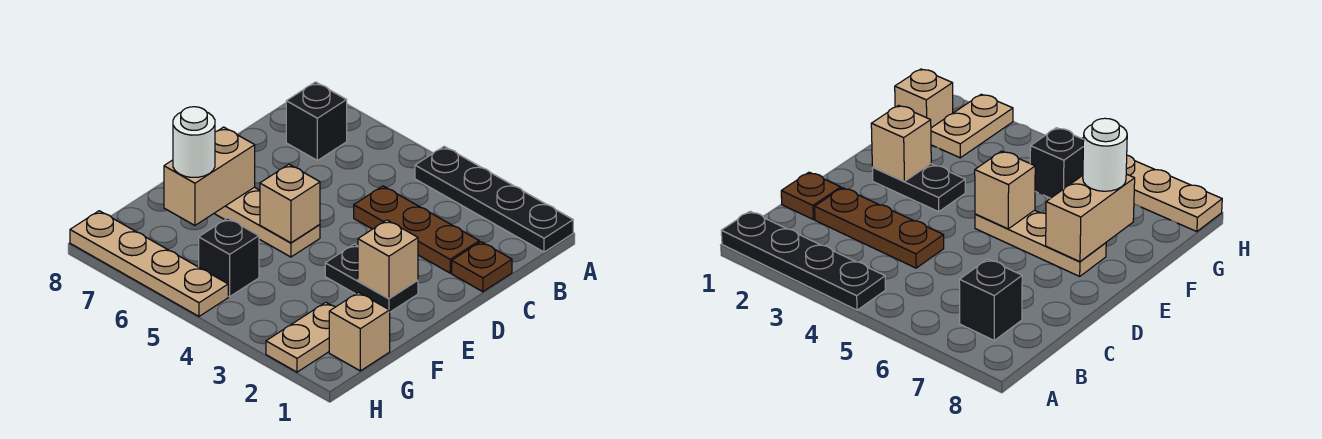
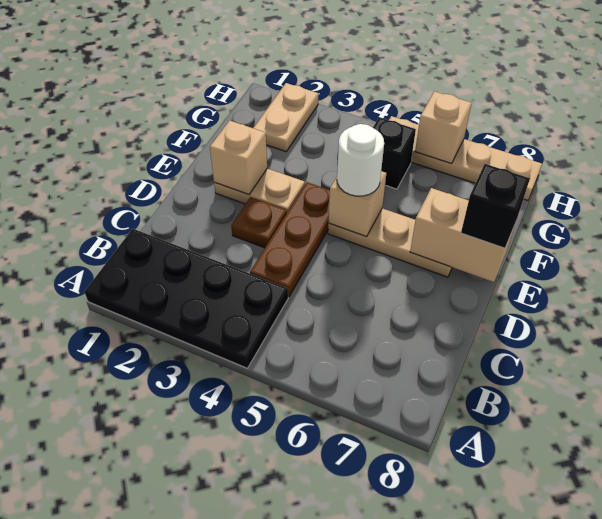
black plate A1:A4 level 1 -> black plate A1:B4 level 1
black brick B7 level 1 -> black brick E8 level 3
brown plate C1 level 1 -> brown plate D3 level 1
brown plate C2:C4 level 1 -> brown plate C4:E4 level 1
black plate E2:E3 level 1 -> tan plate E2:E3 level 1
tan brick E7:F7 level 2 -> tan brick E7:E8 level 2
white round brick F7 level 3 -> white round brick E5 level 3
tan brick G1 level 1 -> tan brick H6 level 2

